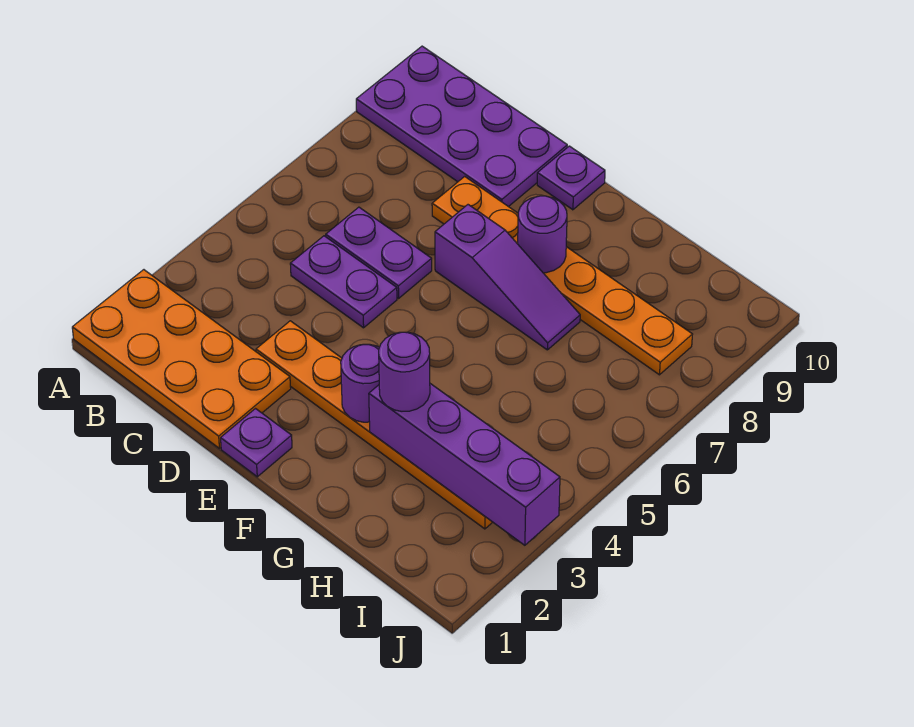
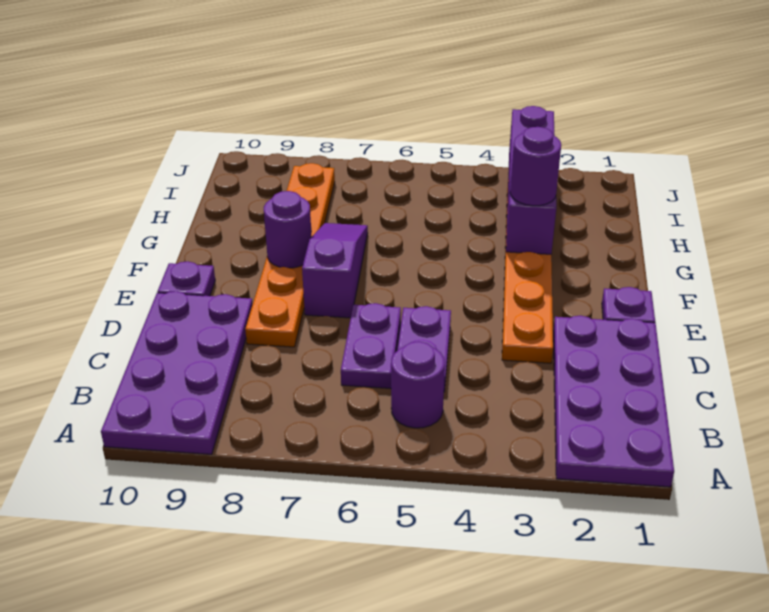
orange plate A1:D2 level 1 -> purple plate A1:D2 level 1
purple round brick F3 level 2 -> purple round brick B5 level 1

